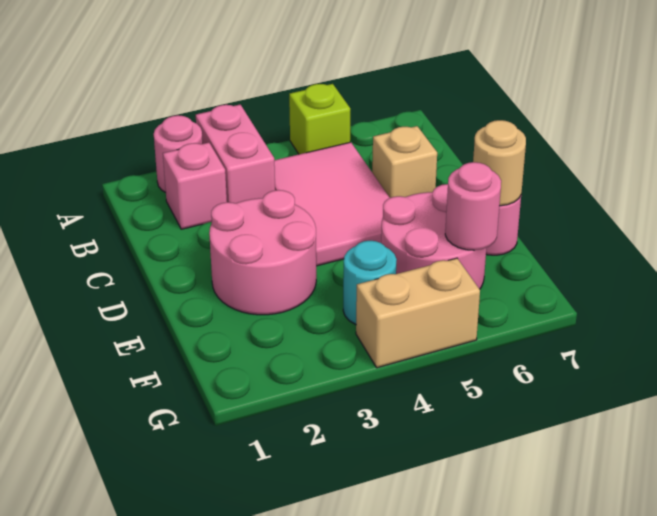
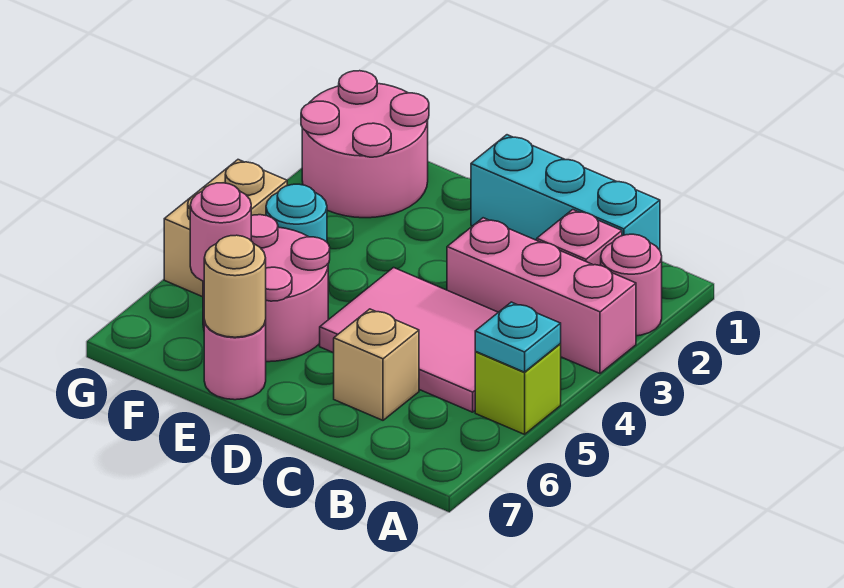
pink brick A3:B3 level 1 -> pink brick A3:C3 level 1
none -> cyan plate A5 level 2
none -> cyan brick B1:D1 level 1
pink round brick D2:E3 level 1 -> pink round brick F1:G2 level 1

